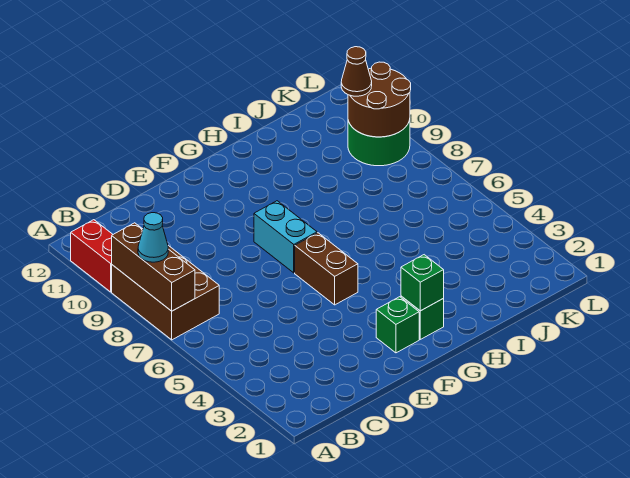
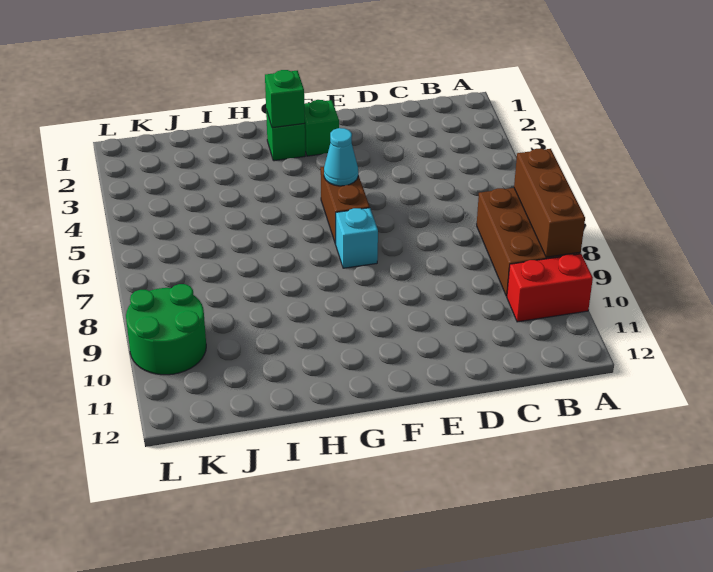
cyan cone A8 level 3 -> cyan cone F5 level 2
red brick A10:A11 level 1 -> red brick A10:B10 level 1
cyan brick F7:F8 level 1 -> cyan brick F7 level 1
brown round brick K9:L10 level 2 -> none
brown cone K10 level 3 -> none

